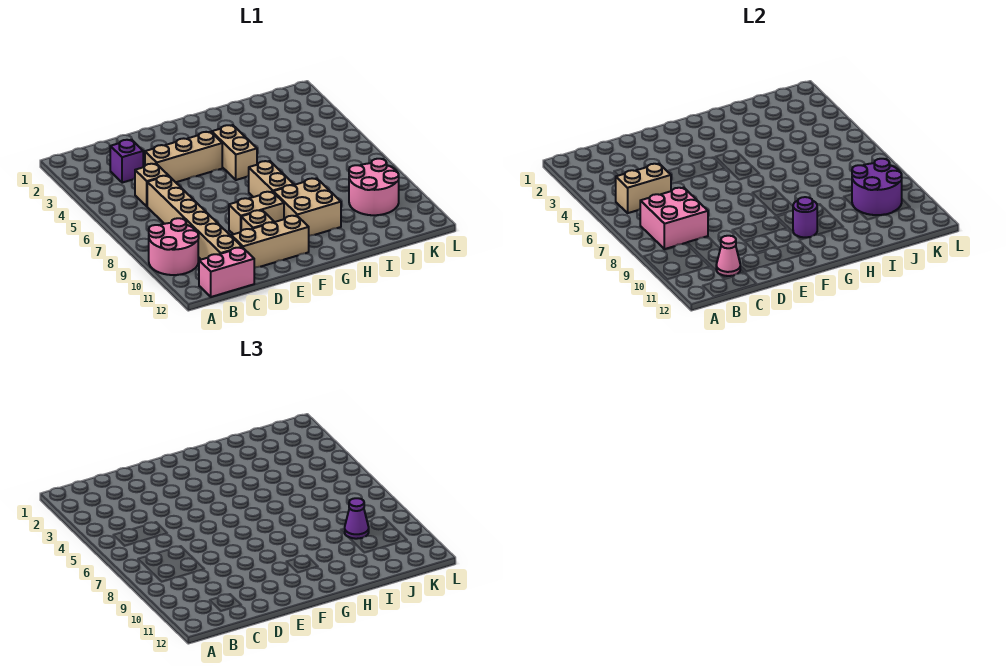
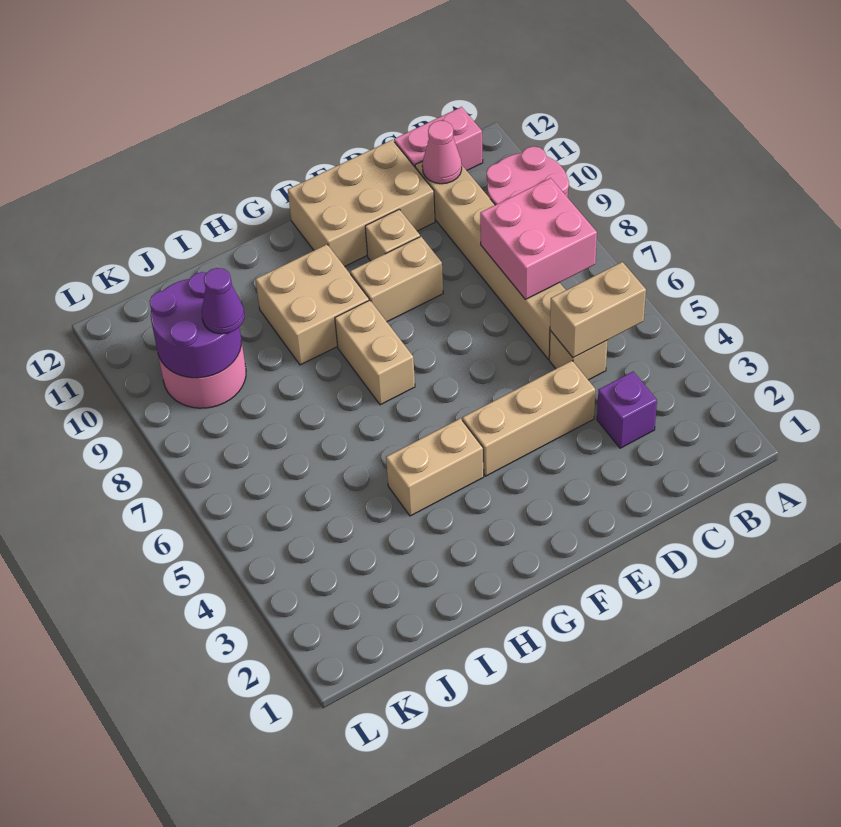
tan brick D11:F11 level 1 -> tan brick D11:F12 level 1
tan brick G4:G5 level 1 -> tan brick G4:H4 level 1
purple round brick G10 level 2 -> none

